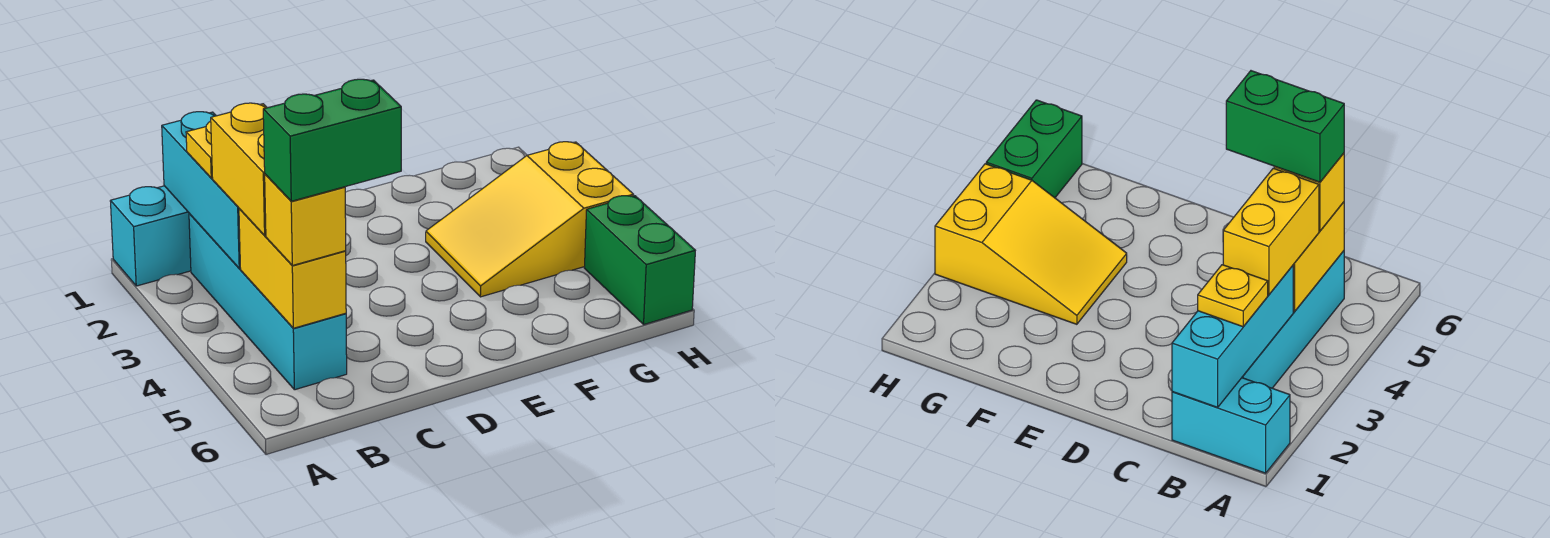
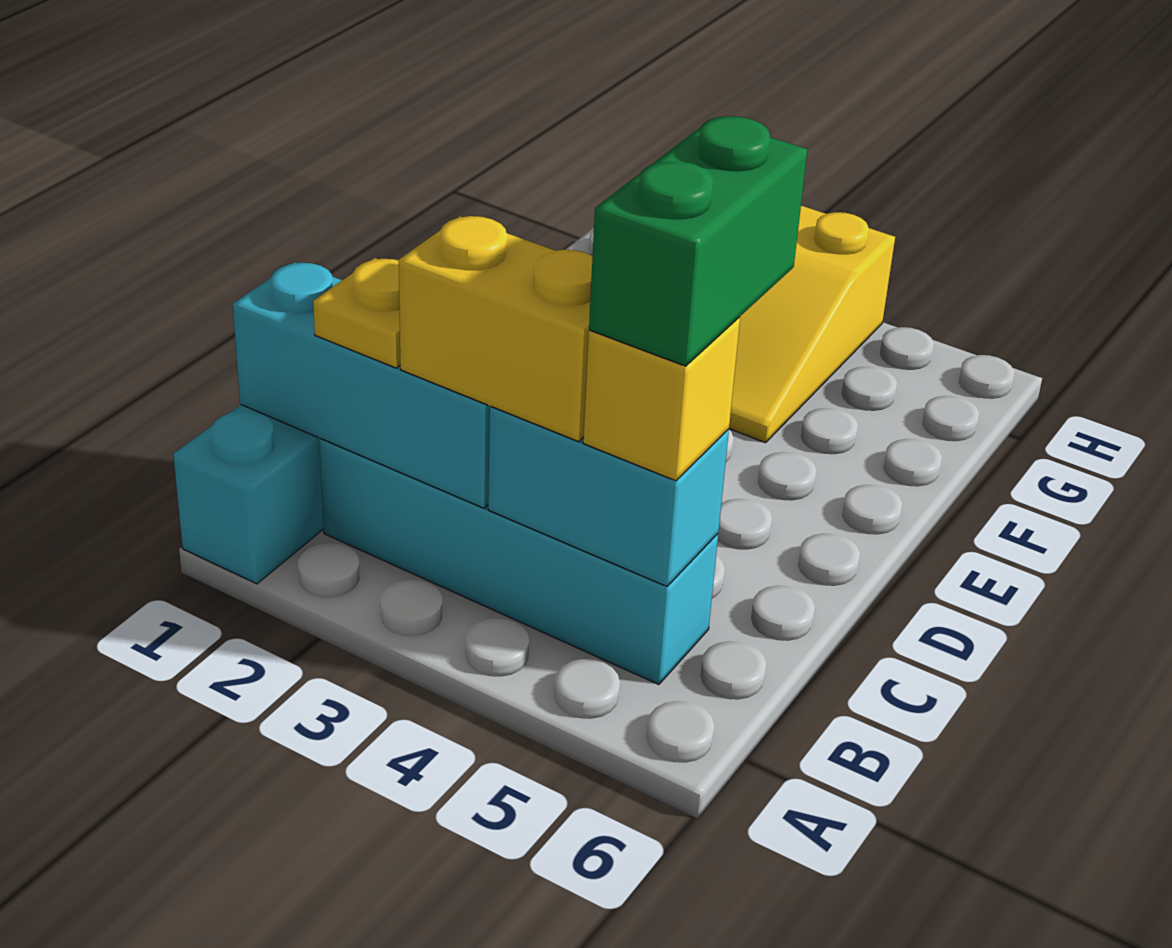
yellow brick B4:B5 level 2 -> cyan brick B4:B5 level 2
green brick H5:H6 level 1 -> none

